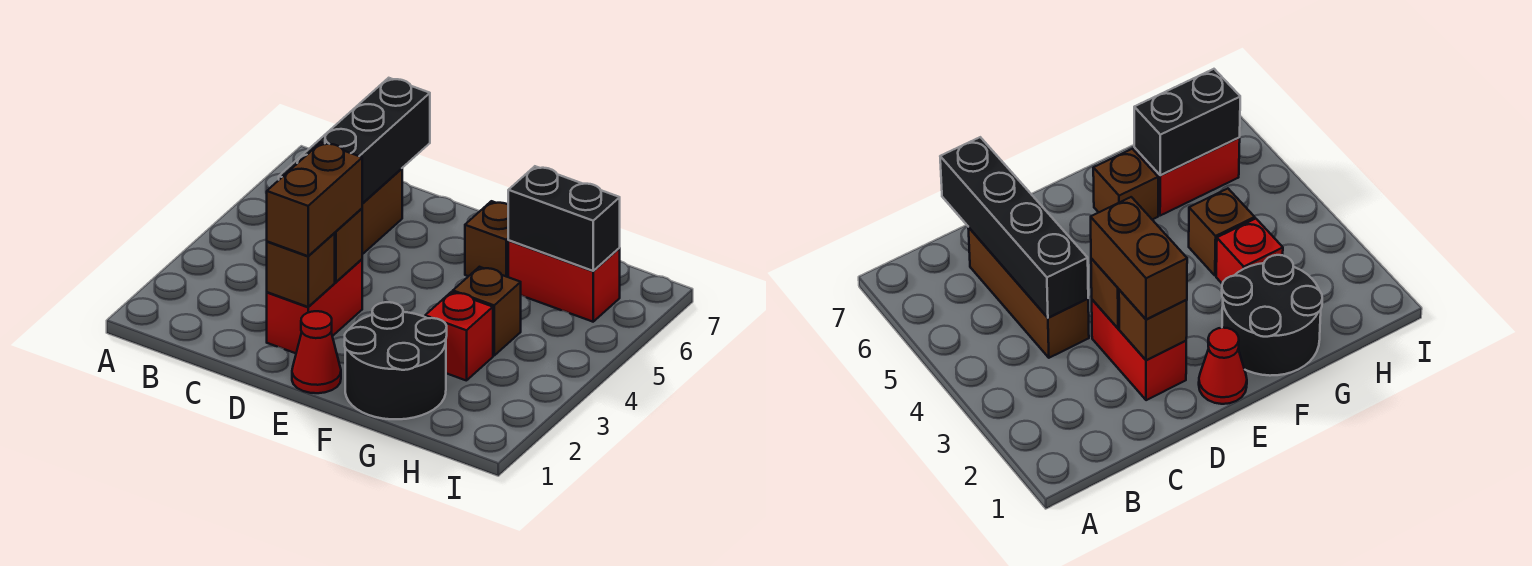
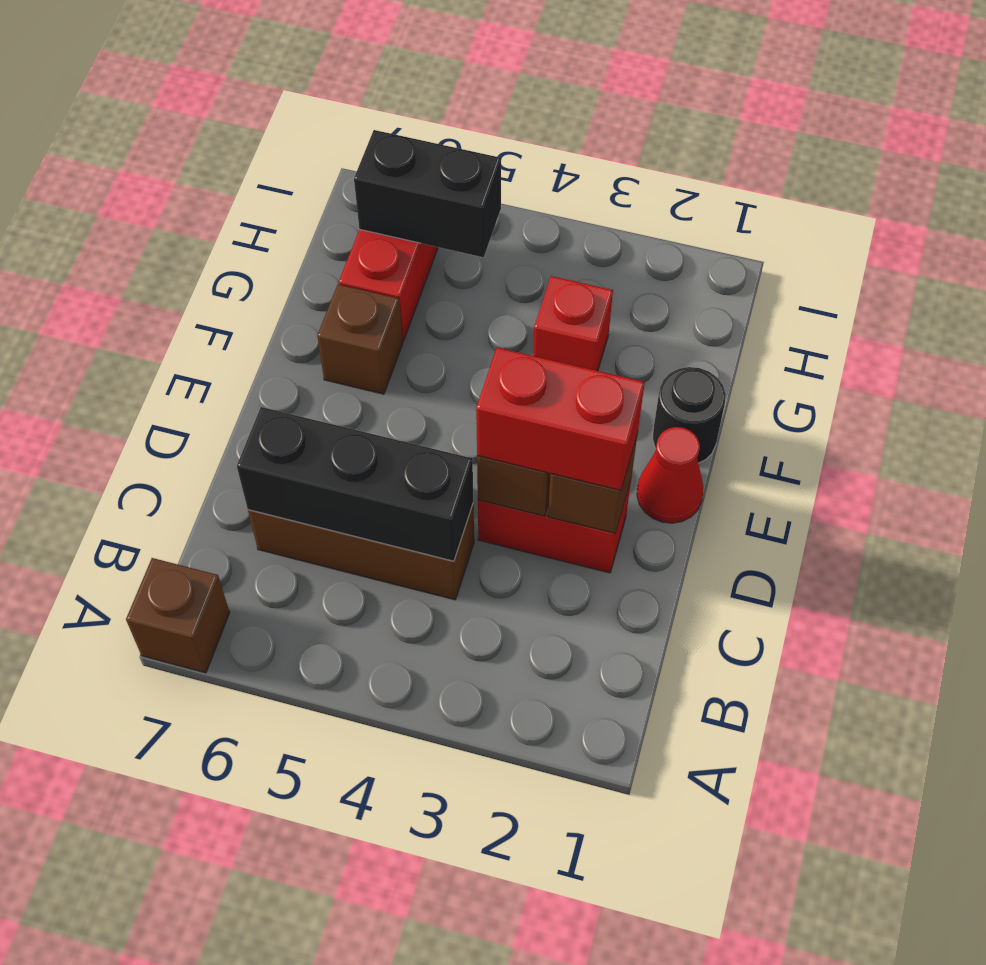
black brick C4:C7 level 2 -> black brick C4:C6 level 2
brown brick D2:D3 level 3 -> red brick D2:D3 level 3
black round brick F1:G2 level 1 -> black round brick F1 level 1
brown brick G4 level 1 -> brown brick A7 level 1
black brick G6:H6 level 2 -> black brick H5:H6 level 2

